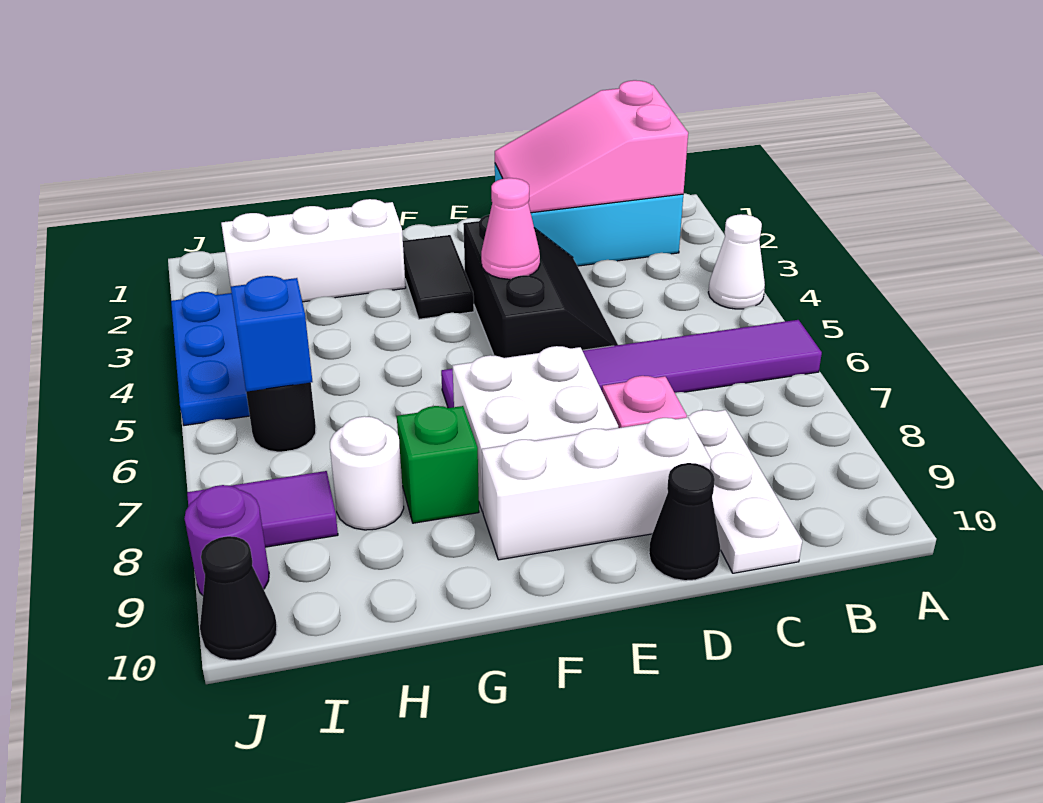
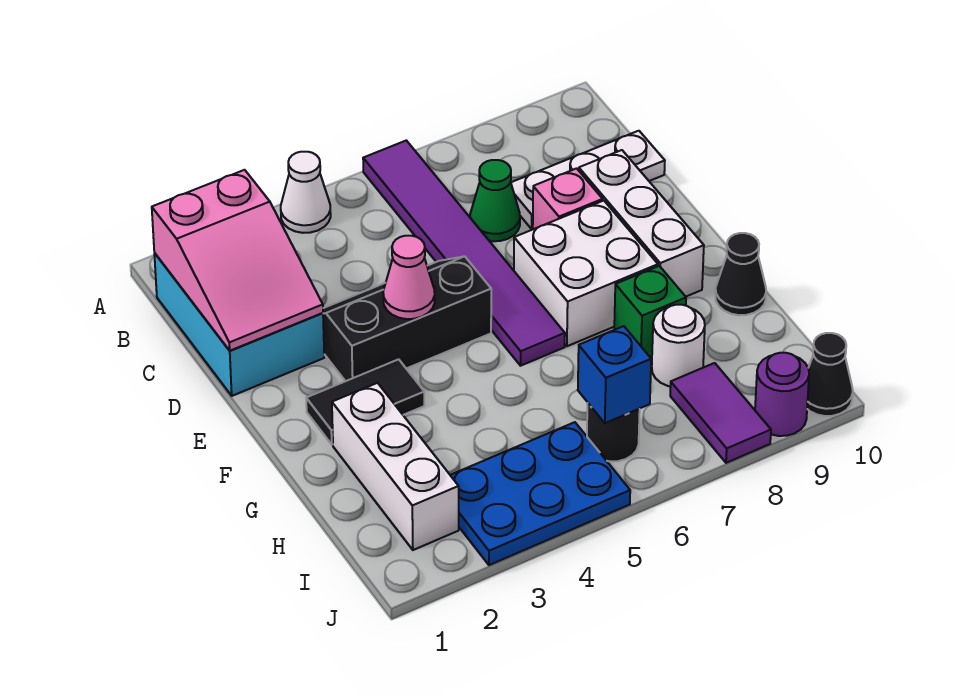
none -> green cone C7 level 1
black cone D10 level 1 -> black cone G10 level 1

